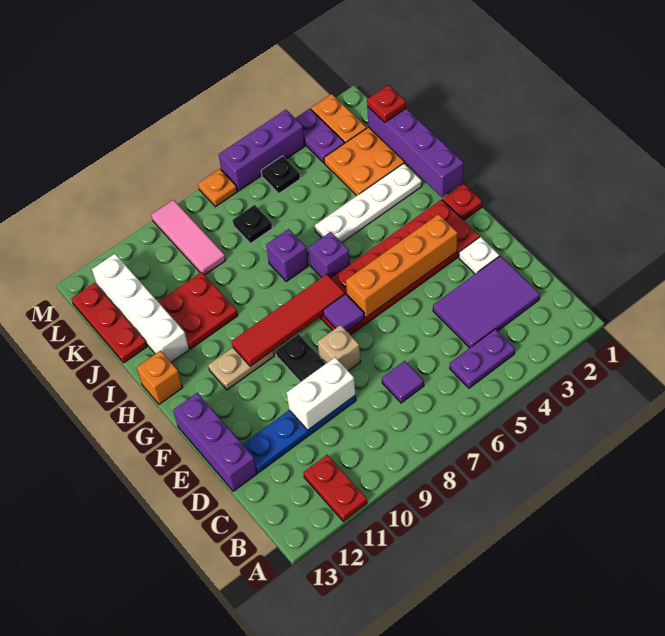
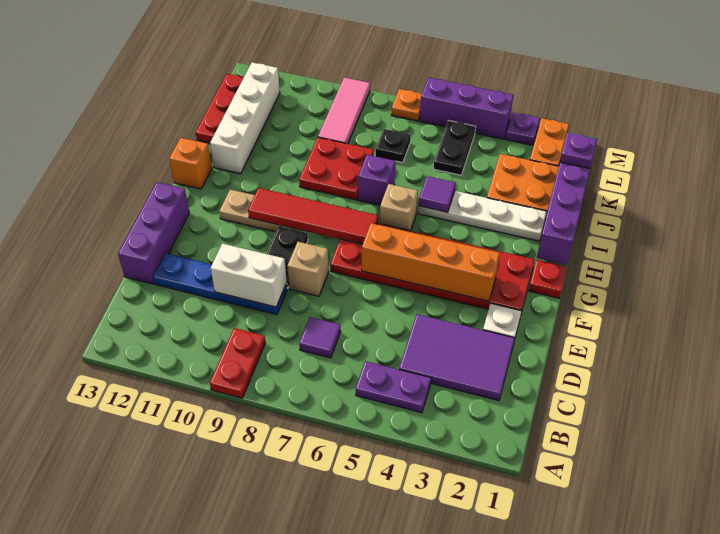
red plate A11:B11 level 1 -> red plate A9:B9 level 1
purple tile F7 level 2 -> purple tile I5 level 2
purple brick H6 level 1 -> tan brick H6 level 1
red plate I10:J11 level 1 -> red plate I8:J9 level 1
red plate K1 level 3 -> purple plate K1 level 3
purple plate L3:M3 level 1 -> purple plate M3 level 1
black plate L5 level 1 -> black plate K5:L5 level 1

